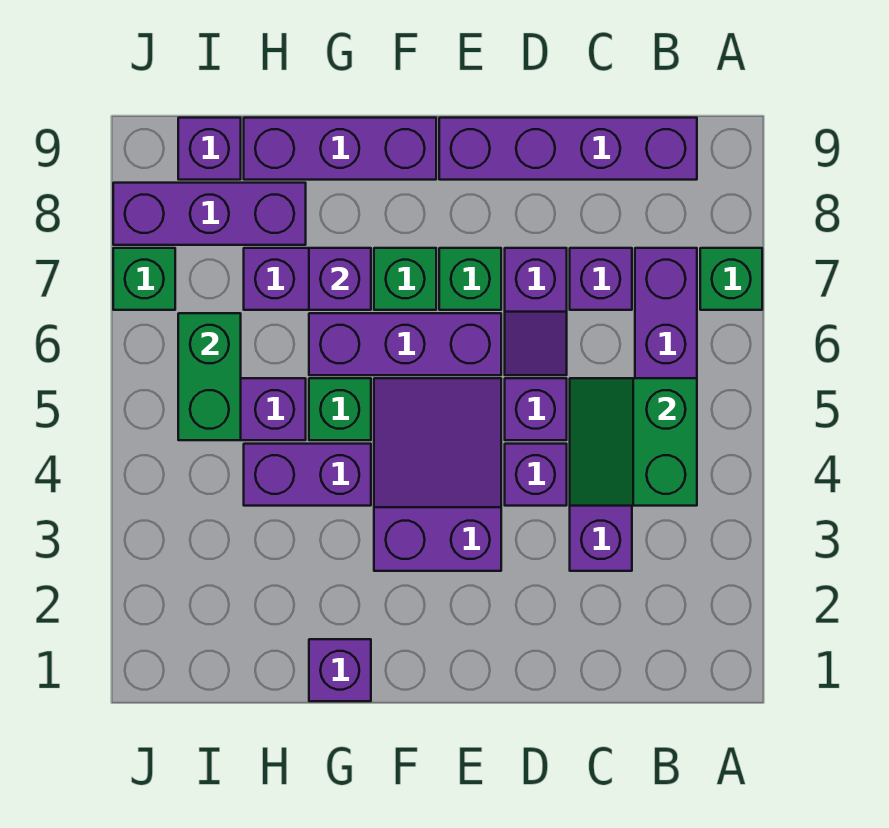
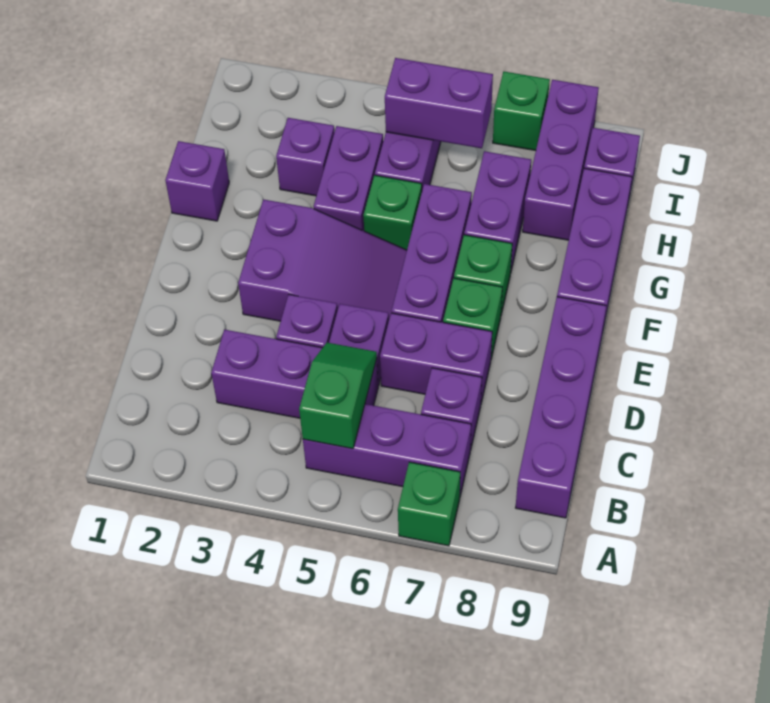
green slope B4:C5 level 2 top B -> green slope B5:C5 level 2 top B
purple slope D6:D7 level 1 top 7 -> purple brick D6:D7 level 1
purple brick G7 level 2 -> purple brick H3 level 1
green brick I5:I6 level 2 -> purple brick I5:I6 level 2

